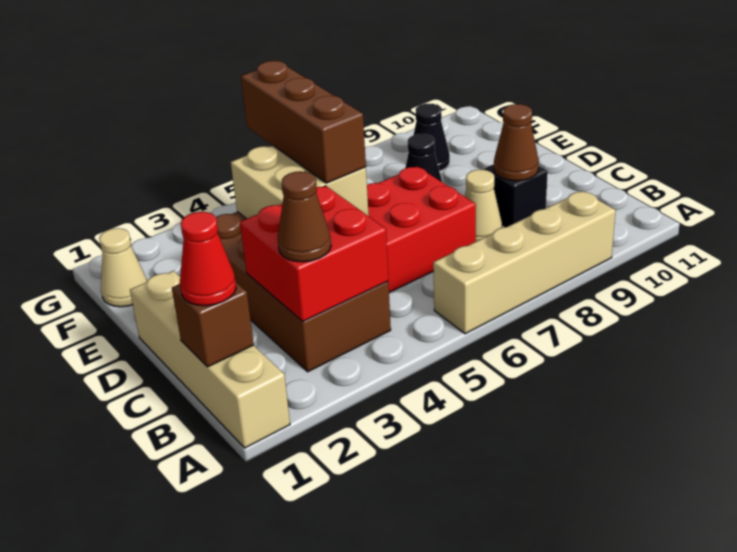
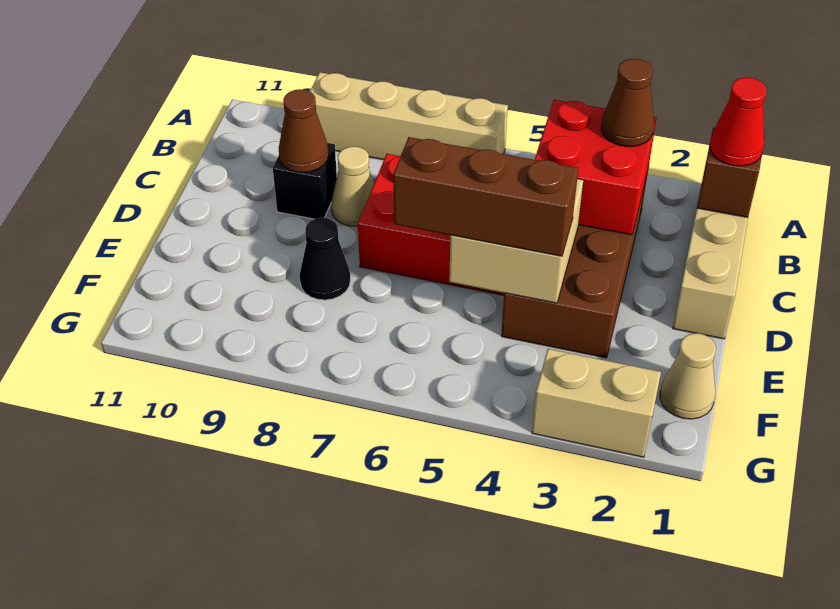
brown brick D5:F5 level 3 -> brown brick E4:E6 level 3
black cone F9 level 1 -> none
none -> tan brick G2:G3 level 1

